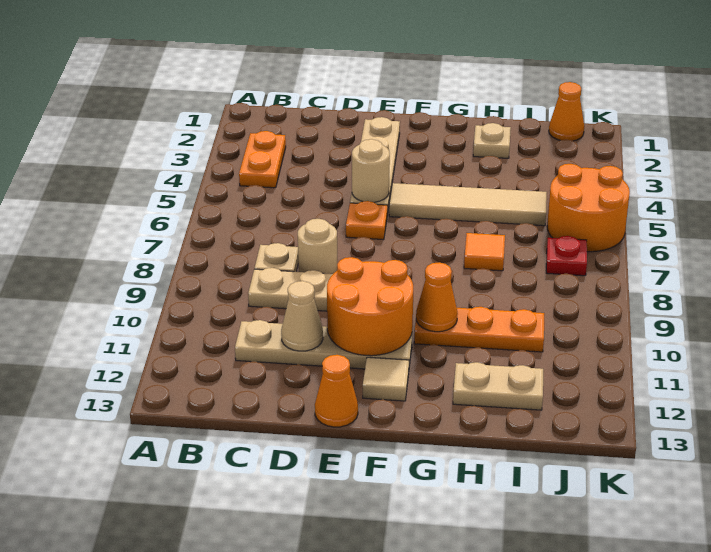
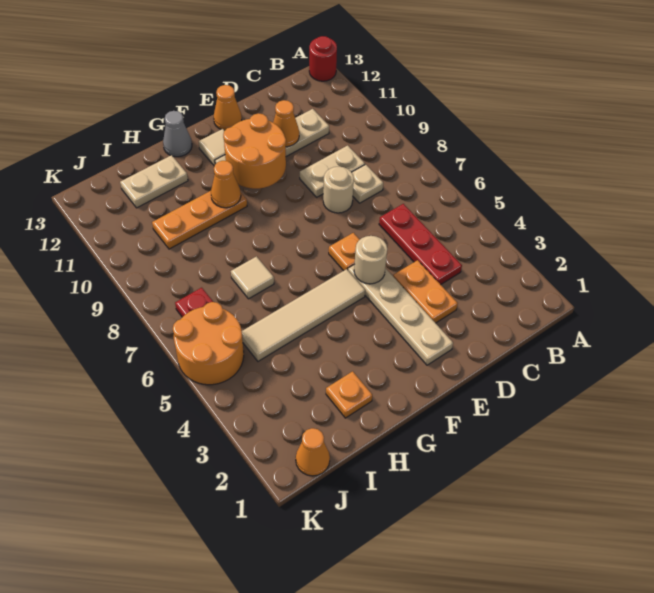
none -> red round brick A13 level 1
orange plate B3:B4 level 1 -> orange plate D3:D4 level 1
none -> red plate C4:C6 level 1
tan cone D11 level 2 -> orange cone D11 level 2
none -> grey cone G13 level 1
tan plate H2 level 1 -> orange plate H2 level 1
orange tile H7 level 1 -> tan tile H7 level 1

